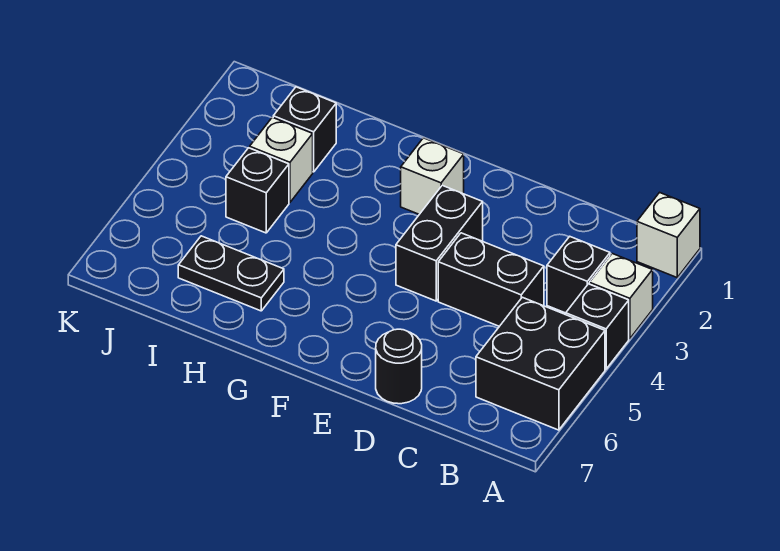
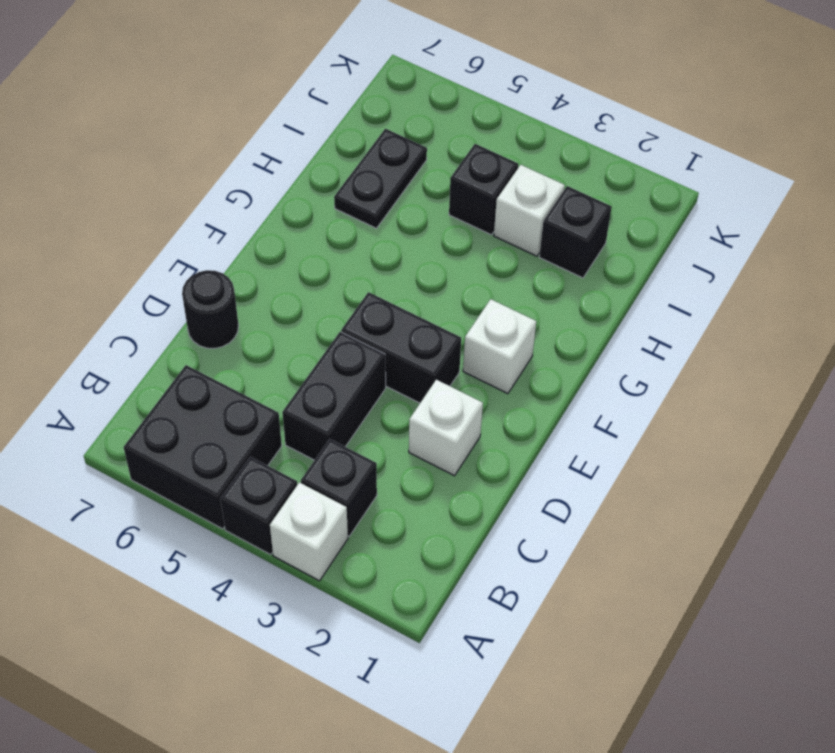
white brick A1 level 1 -> white brick D2 level 1

